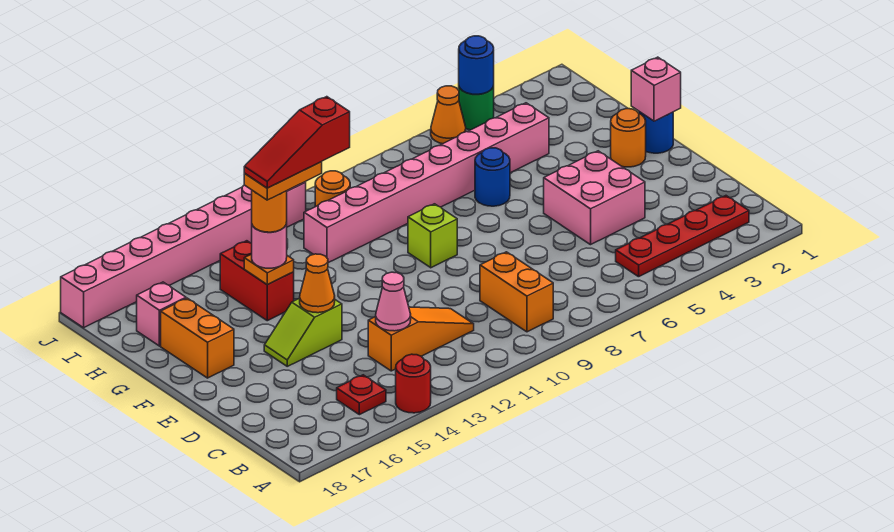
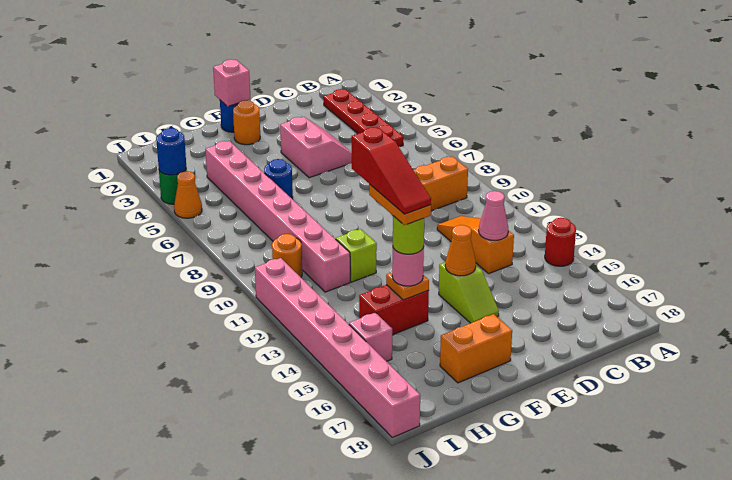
red plate B15 level 1 -> none
pink brick D4:E5 level 1 -> pink slope D4:E5 level 1 top E
lime brick F9 level 1 -> lime brick G11 level 1
orange round brick G14 level 4 -> lime round brick G14 level 4
pink brick H17 level 1 -> pink brick I15 level 1

